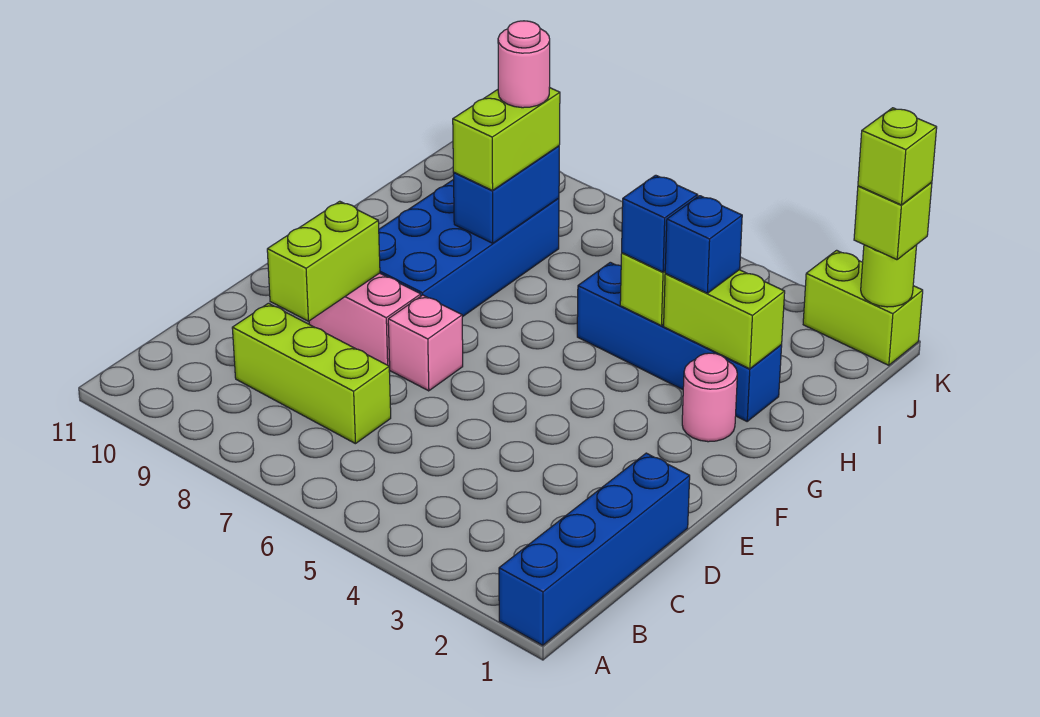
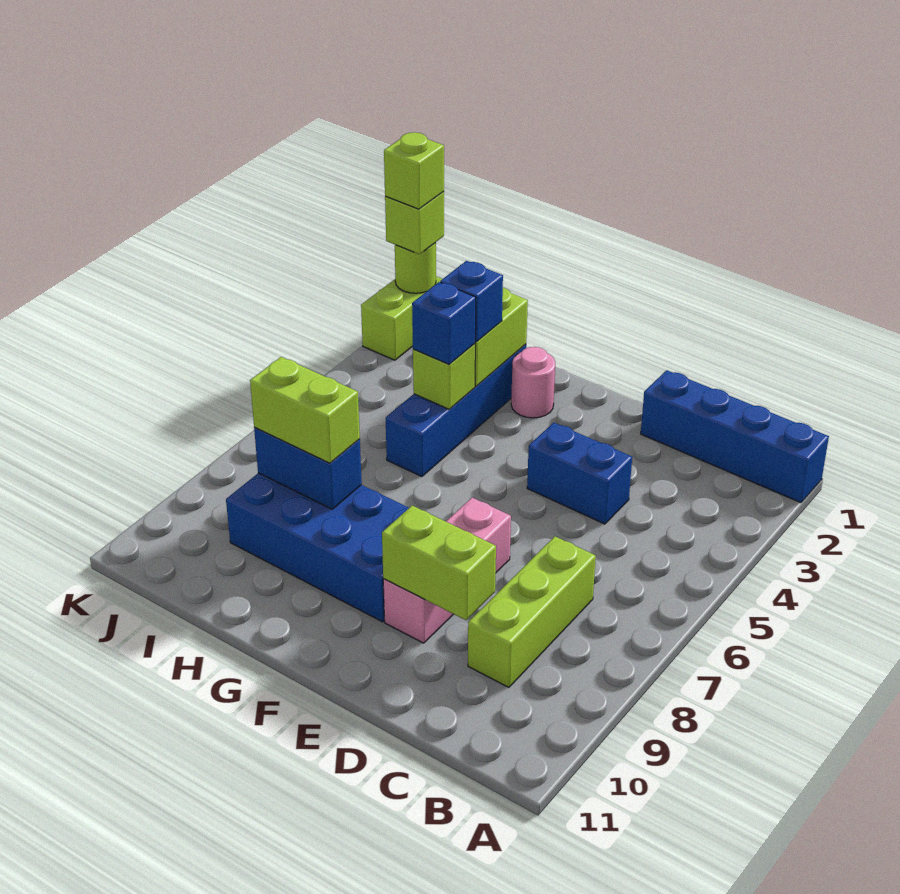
none -> blue brick D4:E4 level 1
pink round brick I8 level 4 -> none

